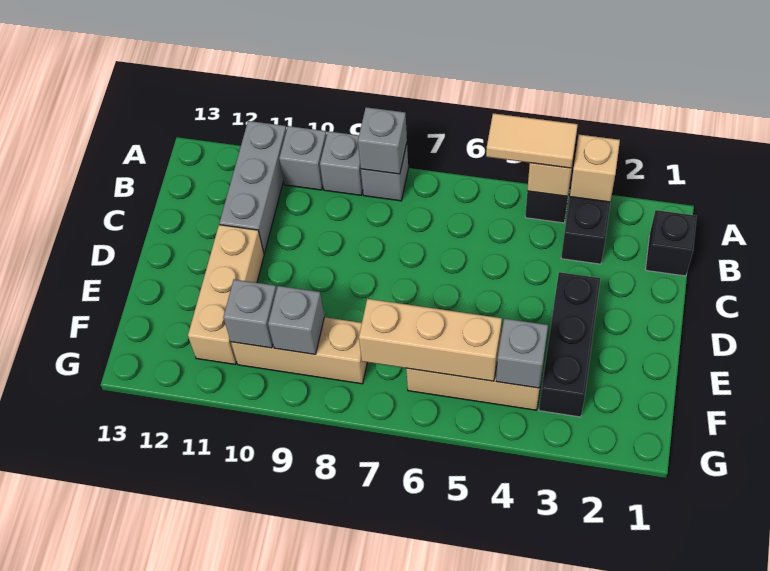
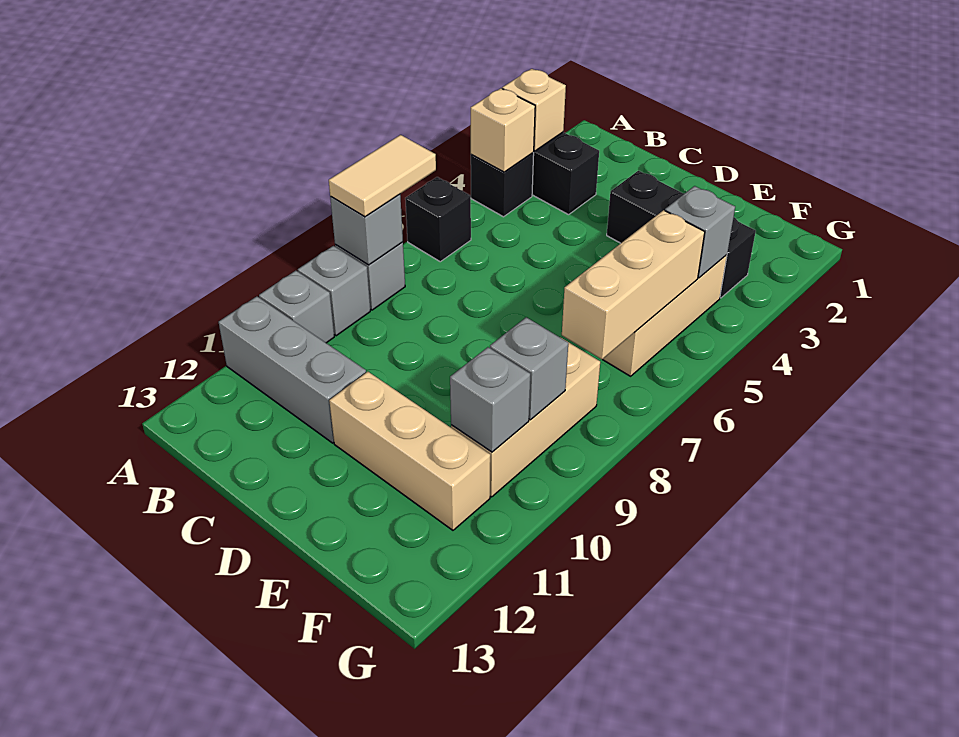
tan tile A4:A5 level 3 -> tan tile A7:A8 level 3
black brick B1 level 1 -> black brick A6 level 1

